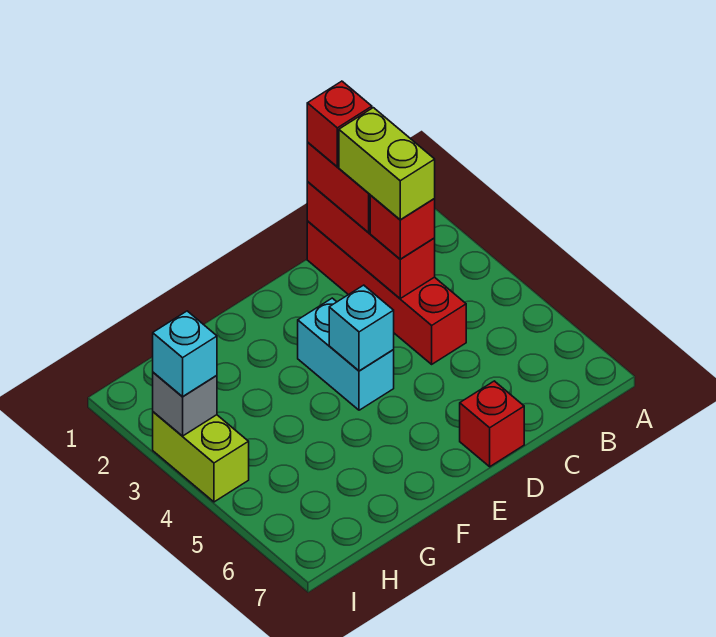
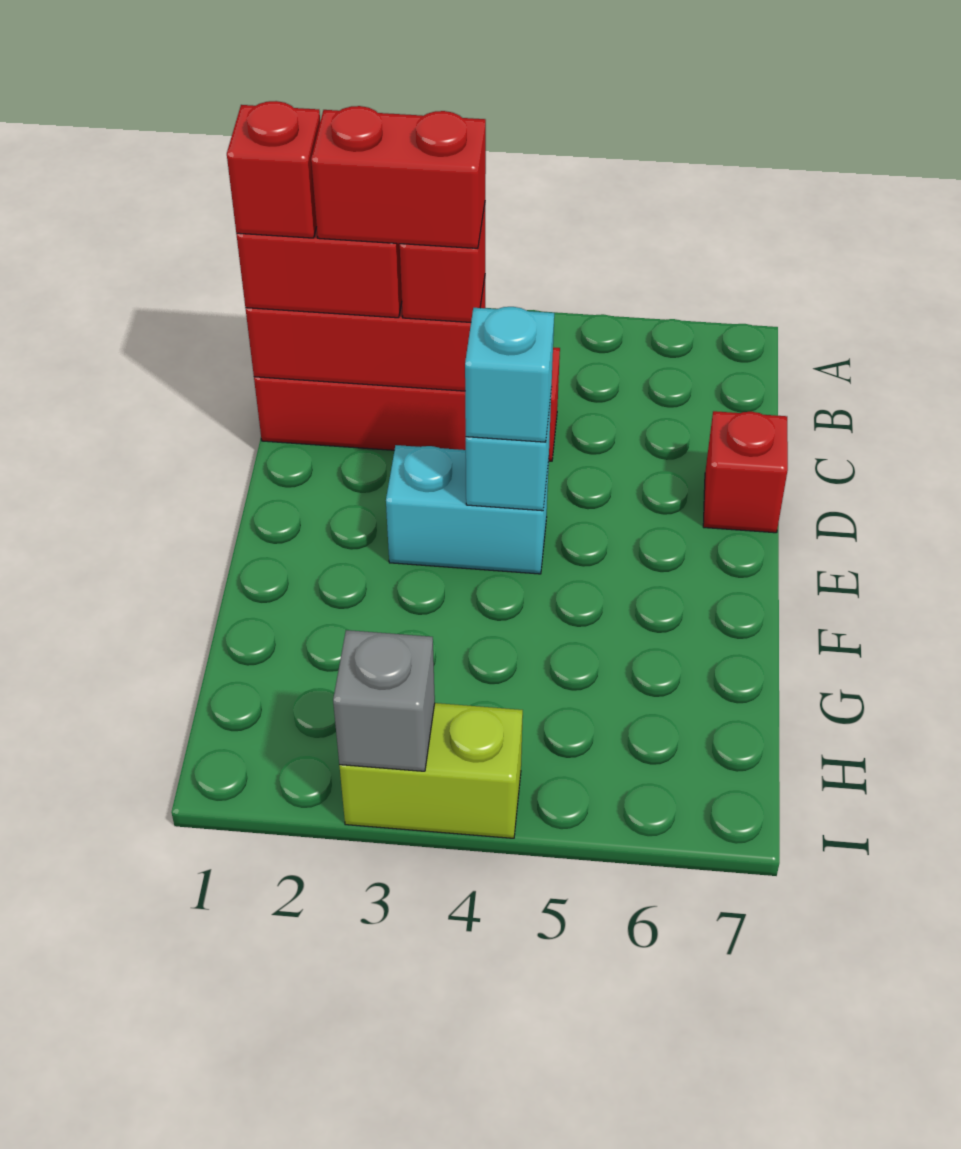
lime brick C2:C3 level 4 -> red brick C2:C3 level 4
cyan brick I3 level 3 -> cyan brick E4 level 3

